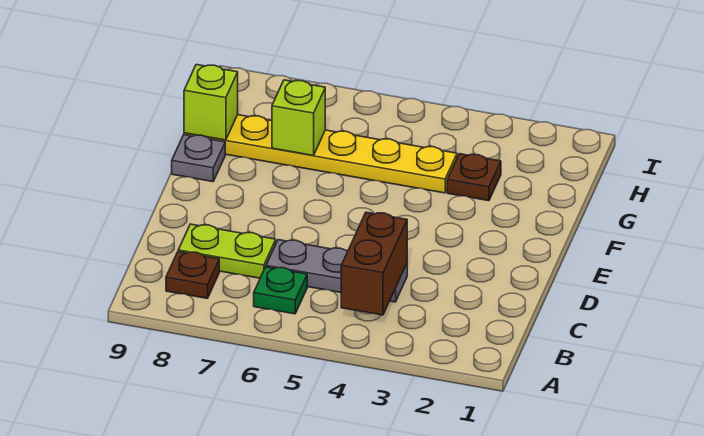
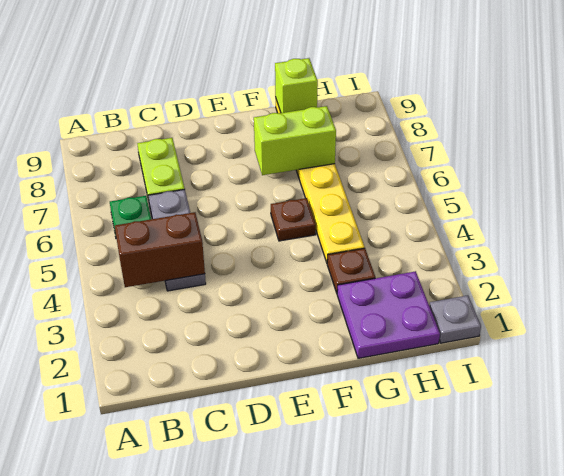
brown plate B8 level 1 -> brown plate F5 level 1
grey plate F9 level 1 -> grey plate I1 level 1
none -> purple plate G1:H2 level 1
lime brick G7 level 2 -> lime brick F7:G7 level 2

